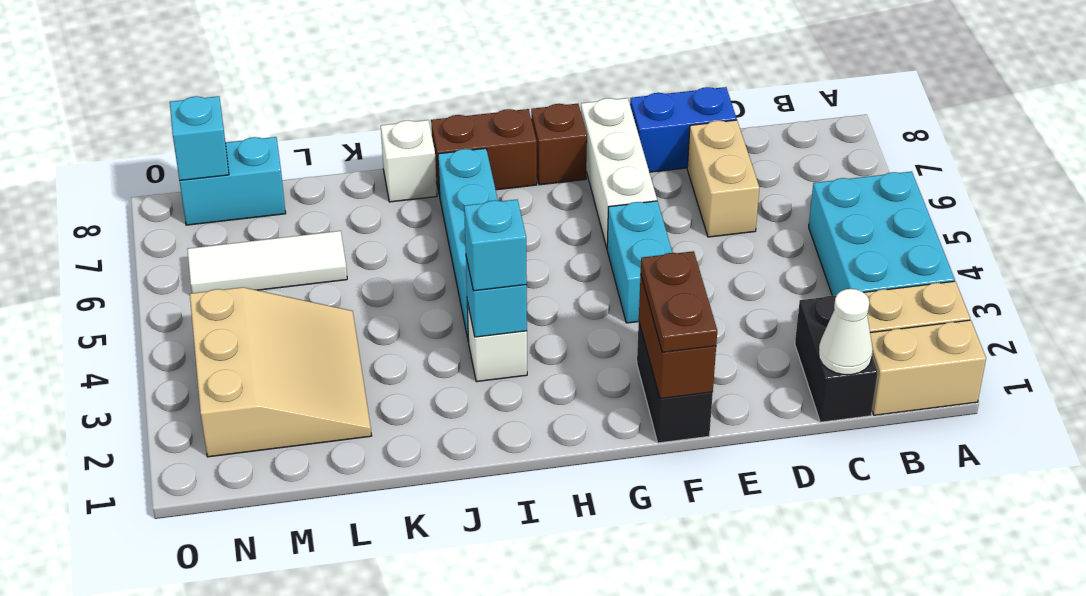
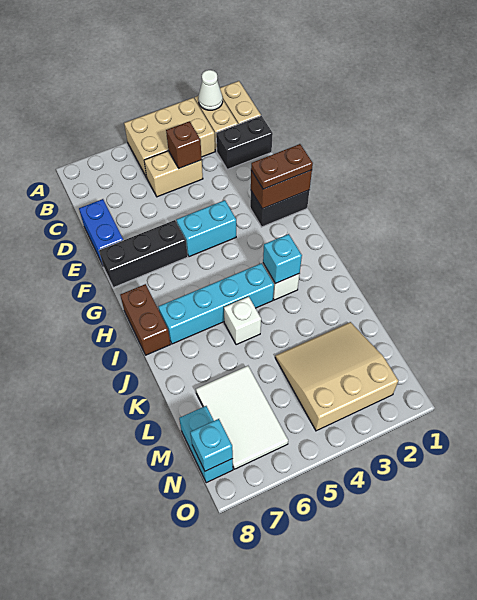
cyan brick A3:B5 level 1 -> tan brick A3:B5 level 1
white cone C1 level 2 -> white cone A2 level 2
tan brick D6:D7 level 1 -> tan brick C4:C5 level 1
white brick F6:F8 level 1 -> black brick F6:F8 level 1
brown brick G8 level 1 -> brown brick C4 level 2
cyan brick I3 level 3 -> none
white brick J8 level 1 -> white brick J5 level 1
white tile L6:N6 level 1 -> white tile L6:N7 level 1

